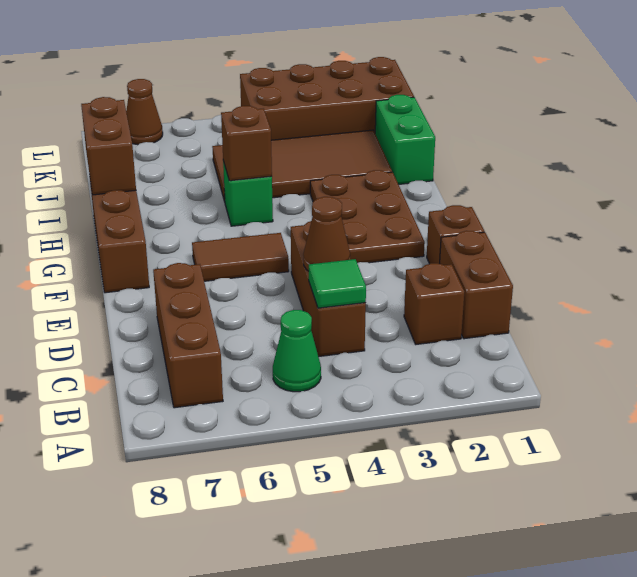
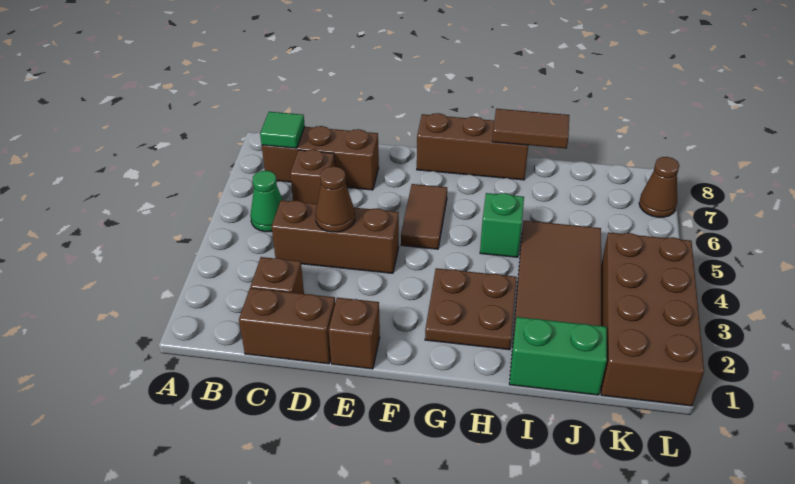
green tile C4 level 2 -> green tile B7 level 2
brown plate F2:H3 level 1 -> brown plate G2:H3 level 1
brown brick H5 level 2 -> brown brick C6 level 1
brown brick H8:I8 level 2 -> brown tile H8:I8 level 2

